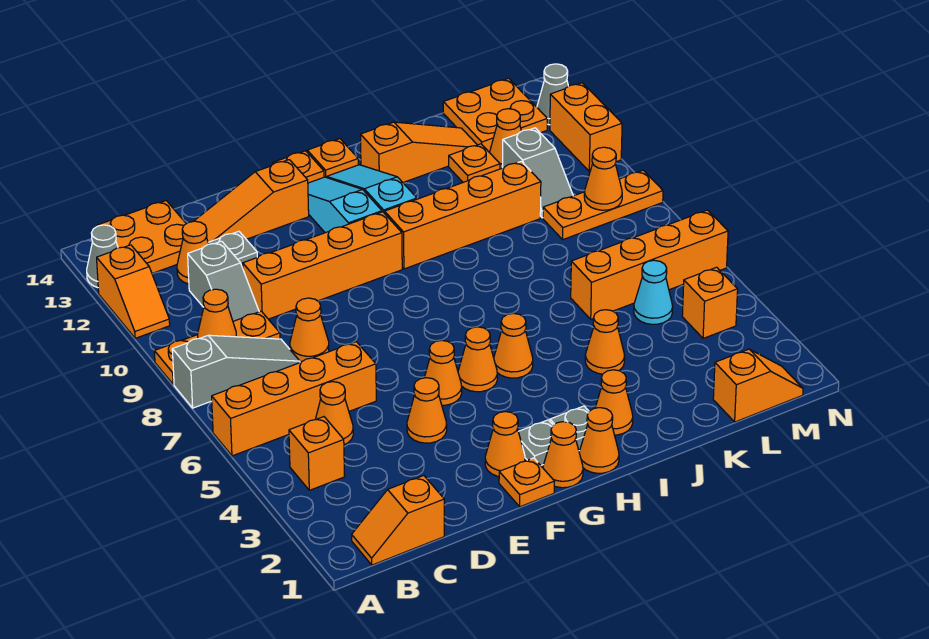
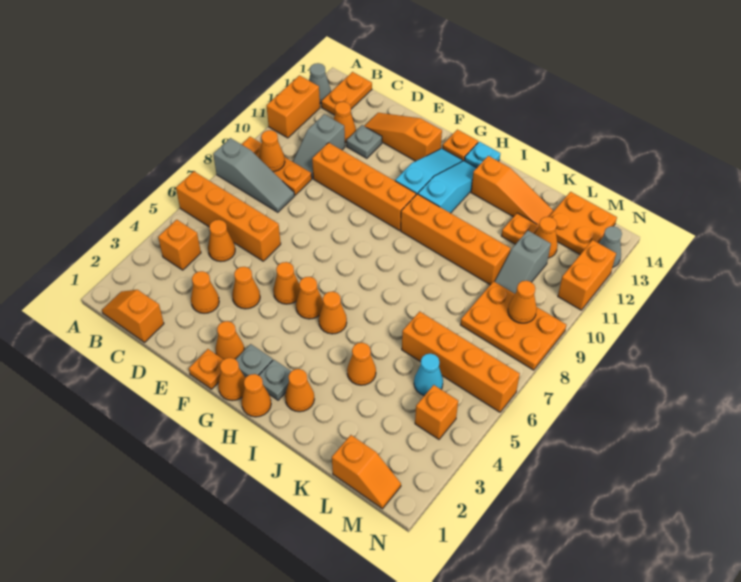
orange slope A11:A12 level 1 top 12 -> orange brick A11:A12 level 1
orange plate B13:C14 level 1 -> orange plate B13:B14 level 1
orange cone D8 level 1 -> orange cone D3 level 1
orange plate H14 level 1 -> cyan plate H14 level 1
orange plate L9:N9 level 1 -> orange plate L8:N9 level 1

